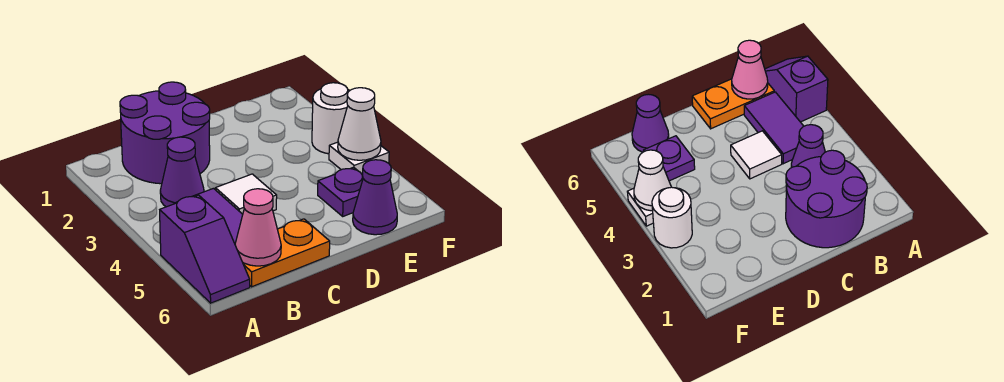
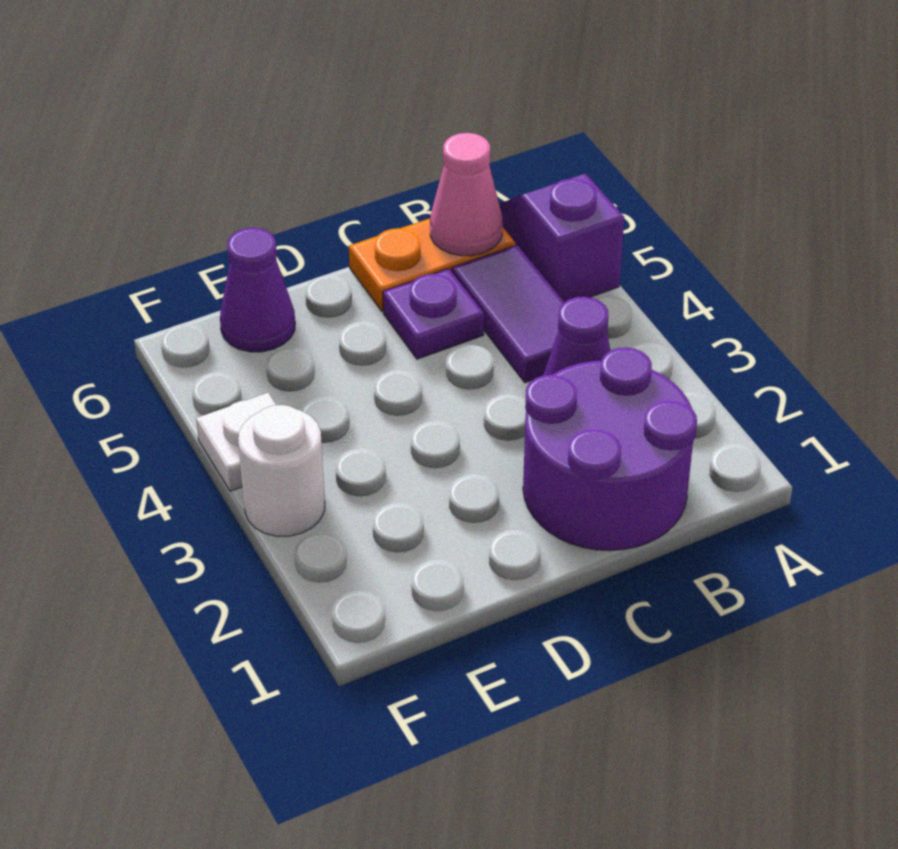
white tile C4 level 1 -> none
purple plate E5 level 1 -> purple plate C5 level 1
white cone F4 level 2 -> none

